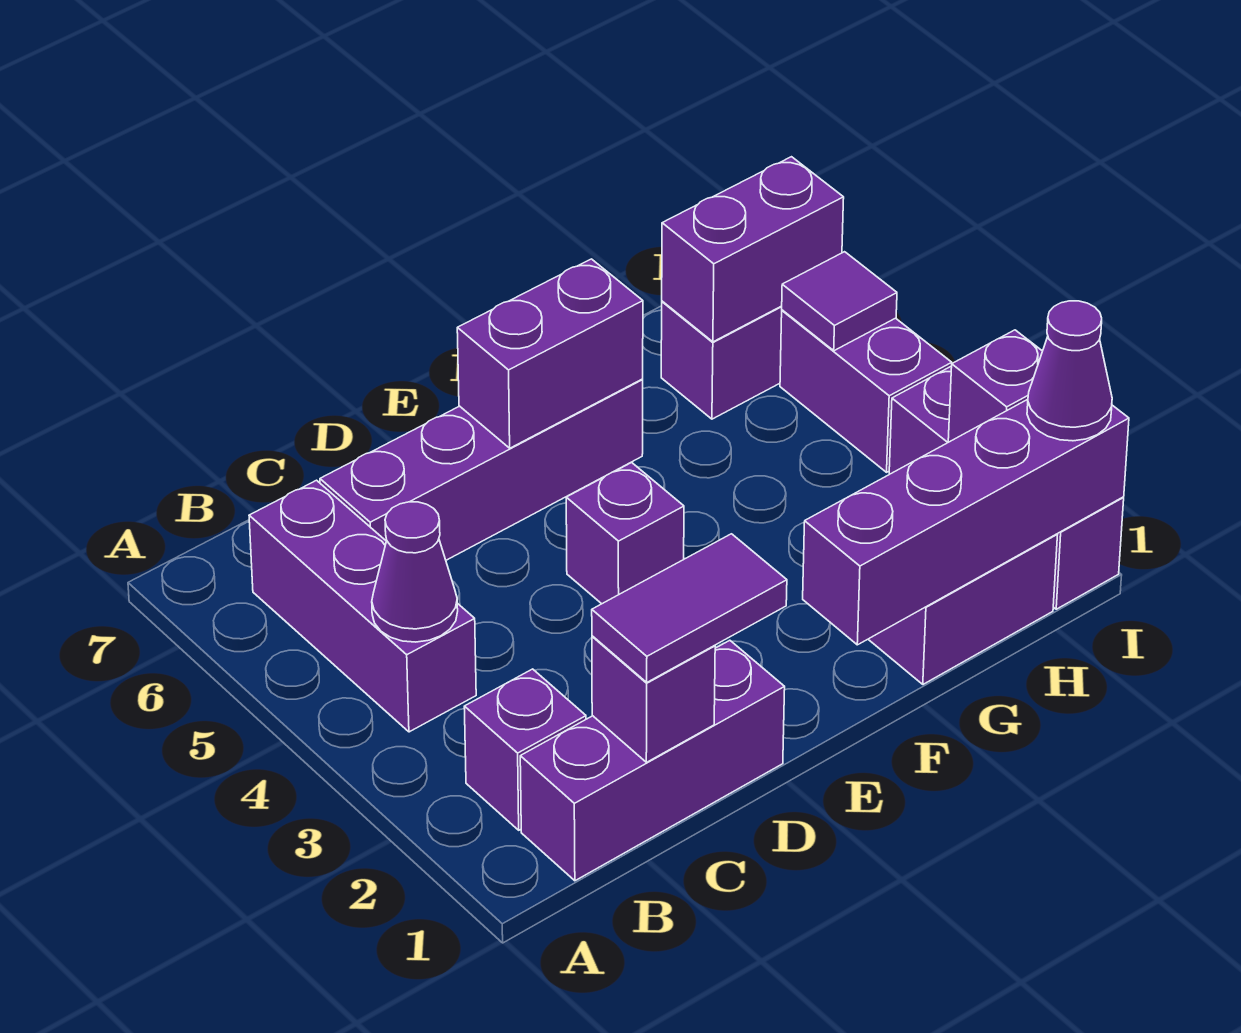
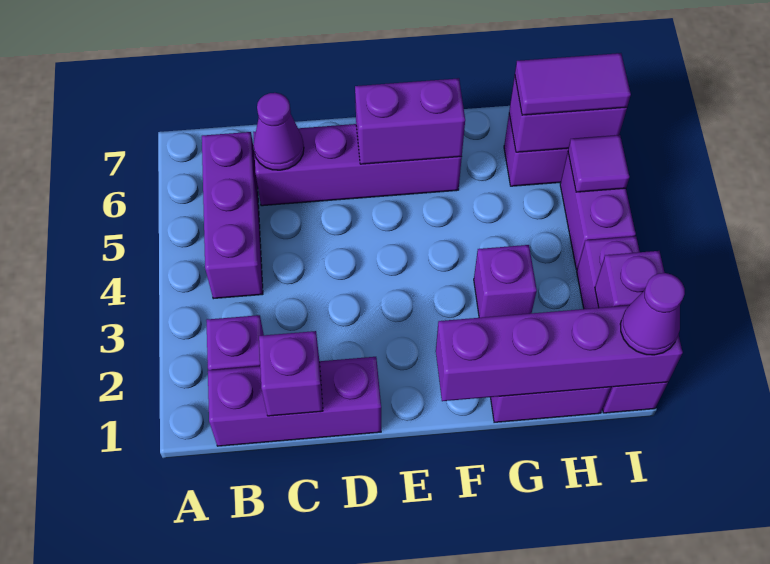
purple cone B4 level 2 -> purple cone C6 level 2
purple tile C1:D1 level 3 -> purple tile H6:I6 level 3
purple brick E4 level 1 -> purple brick G3 level 1

